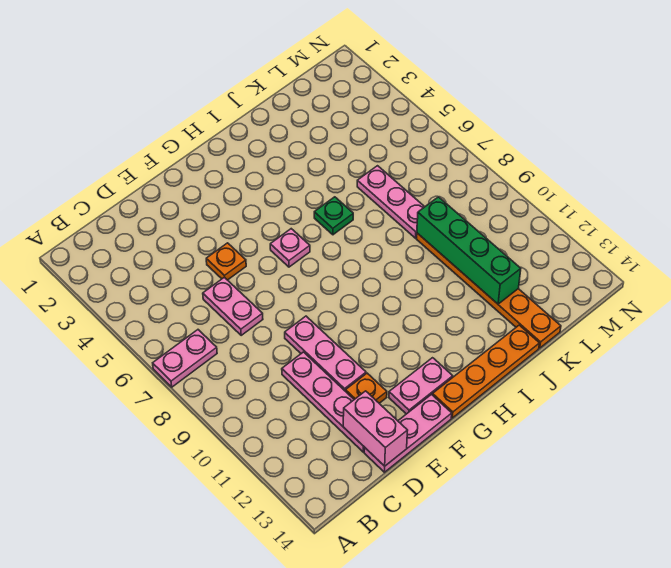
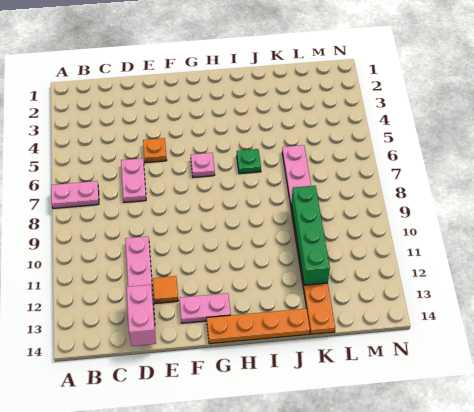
pink plate D14:F14 level 1 -> none
pink plate E9:E11 level 1 -> none
orange plate E12 level 1 -> orange tile E12 level 1

